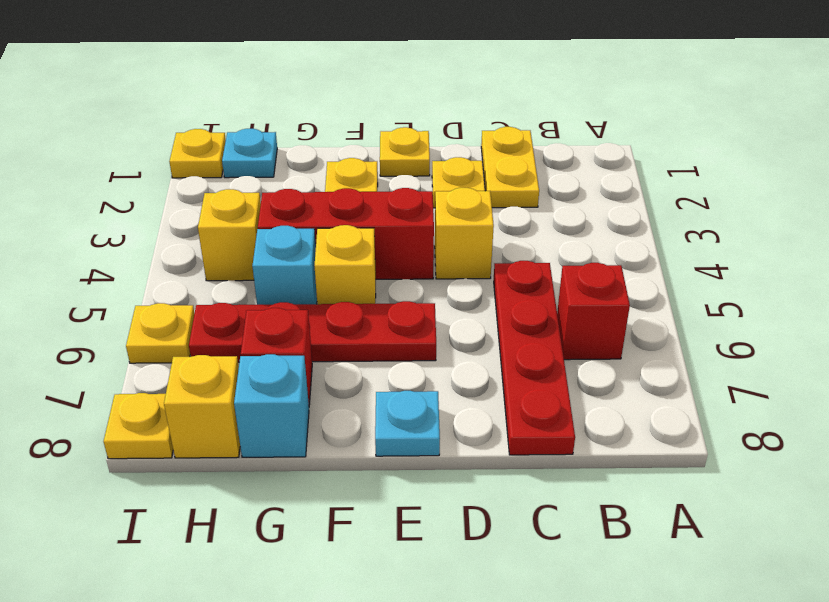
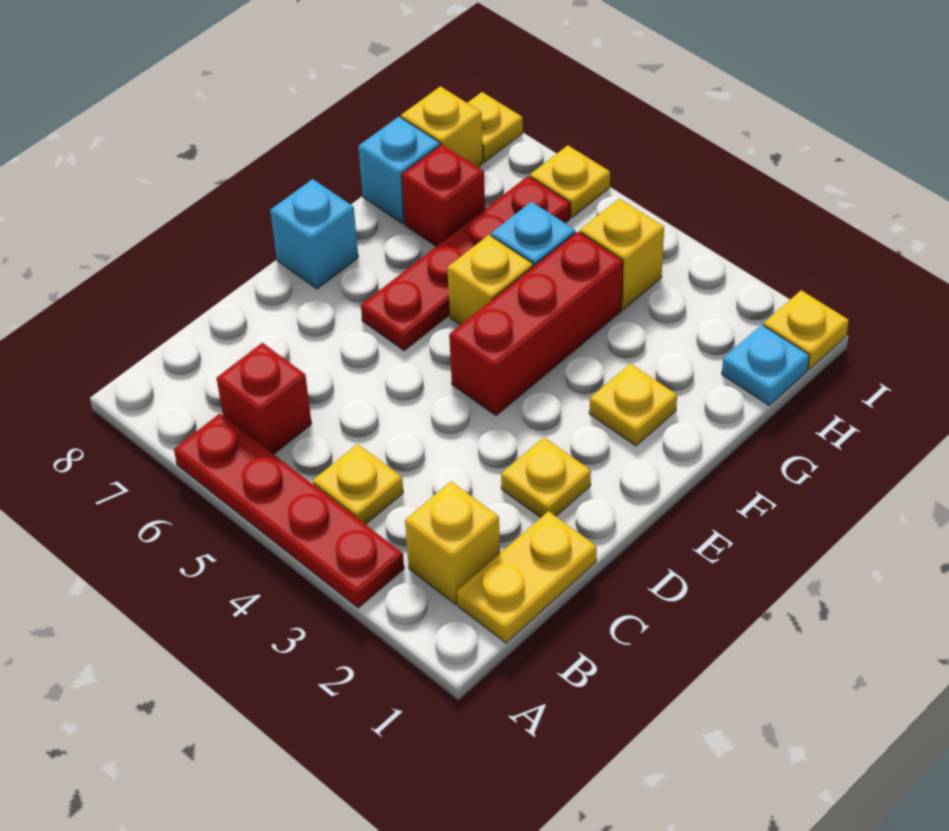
yellow plate C1:C2 level 1 -> yellow plate B1:C1 level 1
red plate C5:C8 level 1 -> red plate A3:A6 level 1
yellow brick D4 level 1 -> yellow brick B2 level 1
yellow plate E1 level 1 -> yellow plate B4 level 1
cyan plate E8 level 1 -> cyan brick E8 level 1

